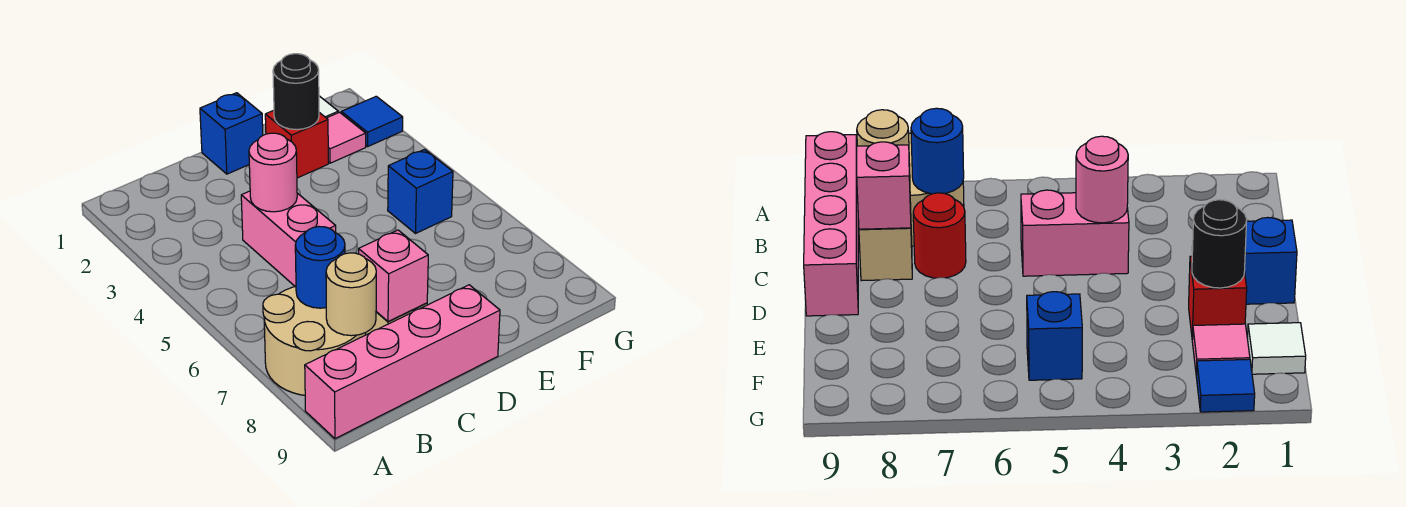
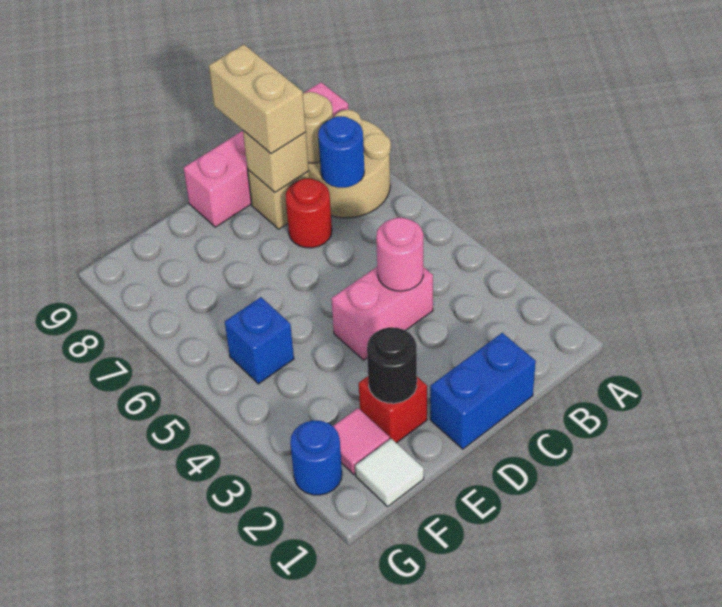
pink brick C4:C5 level 1 -> pink brick C4:D4 level 1
pink brick C8 level 2 -> tan brick C8 level 2
none -> tan brick C8:C9 level 3
blue brick D1 level 1 -> blue brick C1:D1 level 1
blue tile G2 level 1 -> blue round brick G2 level 1

